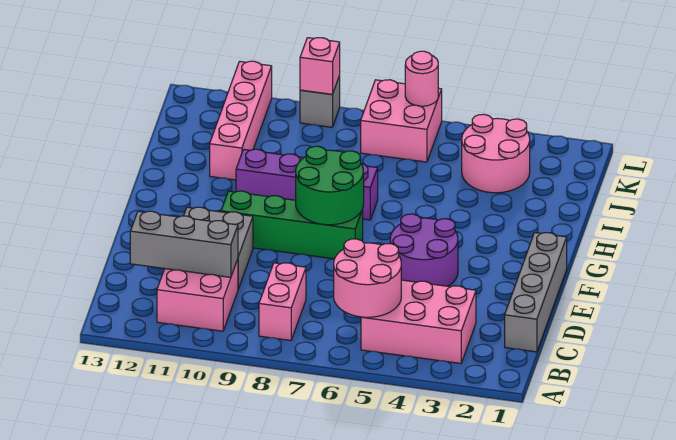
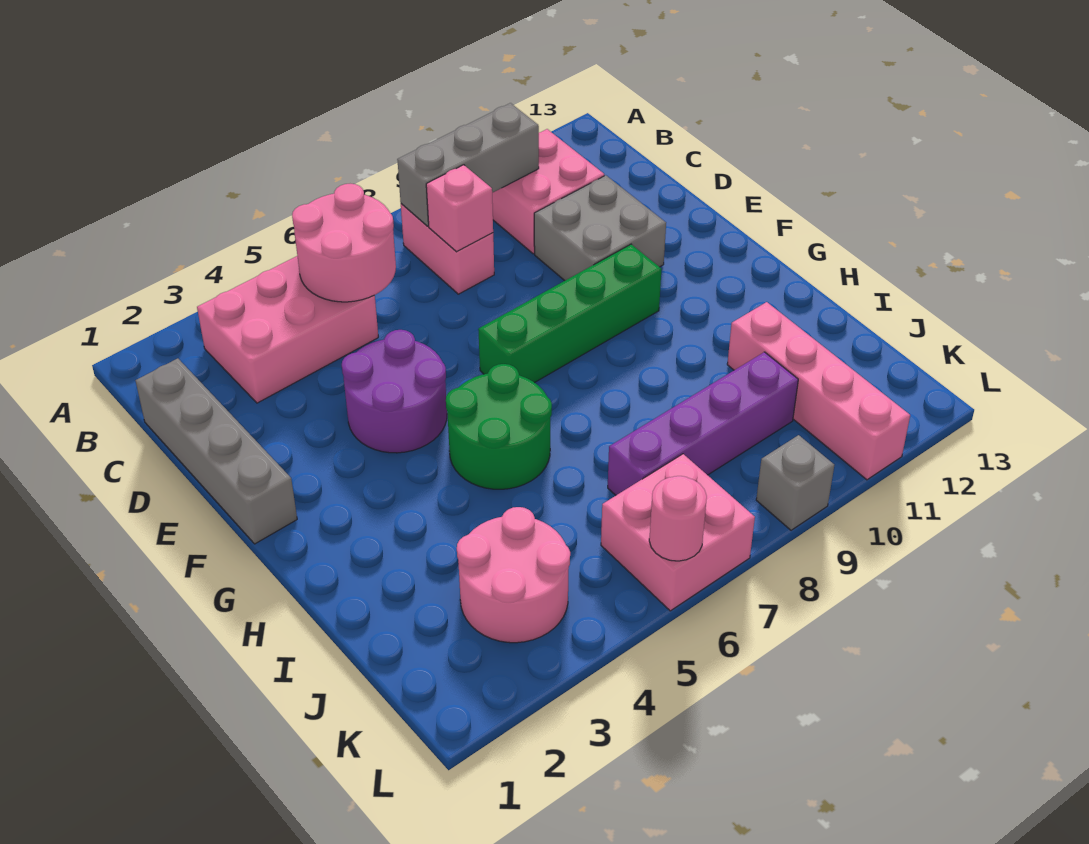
grey brick C10:C12 level 2 -> grey brick B8:B10 level 2
green round brick F7:G8 level 2 -> green round brick G5:H6 level 1
purple brick H7:H10 level 1 -> purple brick J7:J10 level 1
pink brick L9 level 2 -> pink brick C8 level 2

